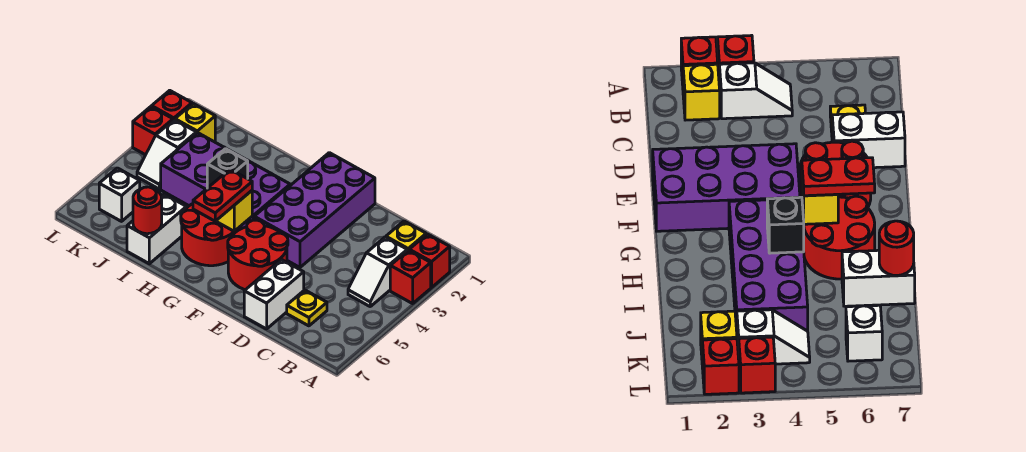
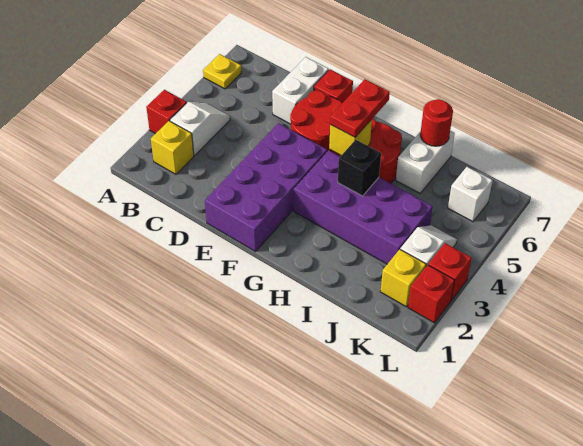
red brick A2 level 1 -> red brick E7 level 1
yellow plate C6 level 1 -> yellow plate A6 level 1

